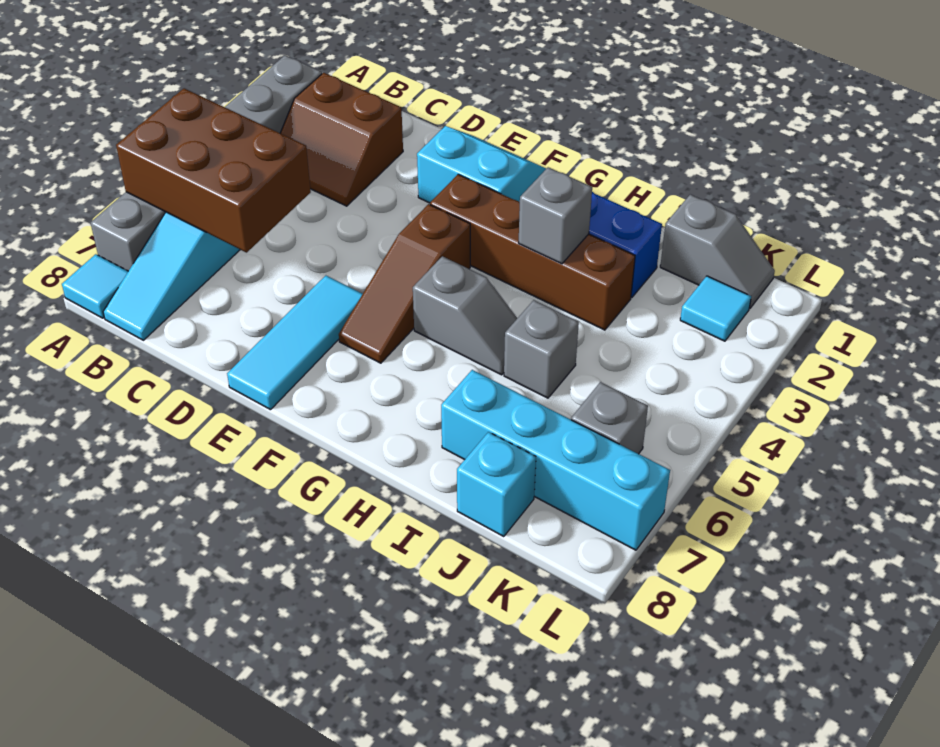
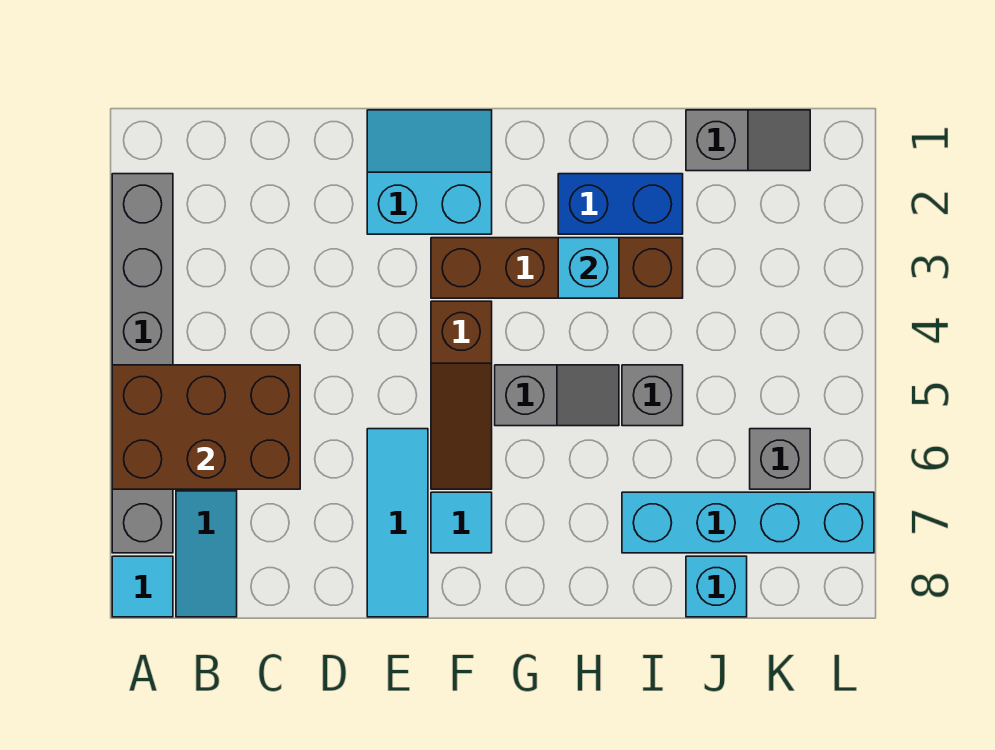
brown slope B2:C3 level 1 top 2 -> none
grey brick H3 level 2 -> cyan brick H3 level 2
cyan tile K2 level 1 -> cyan tile F7 level 1

